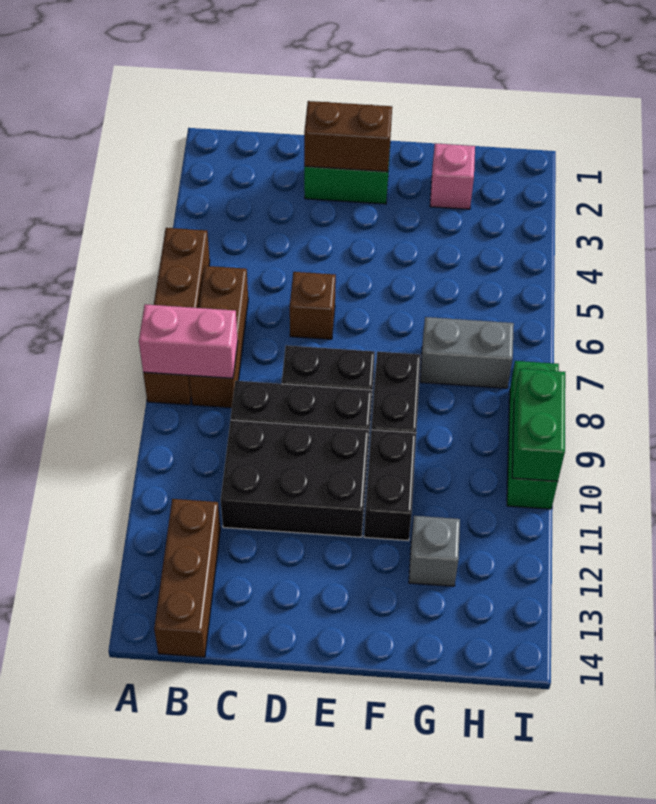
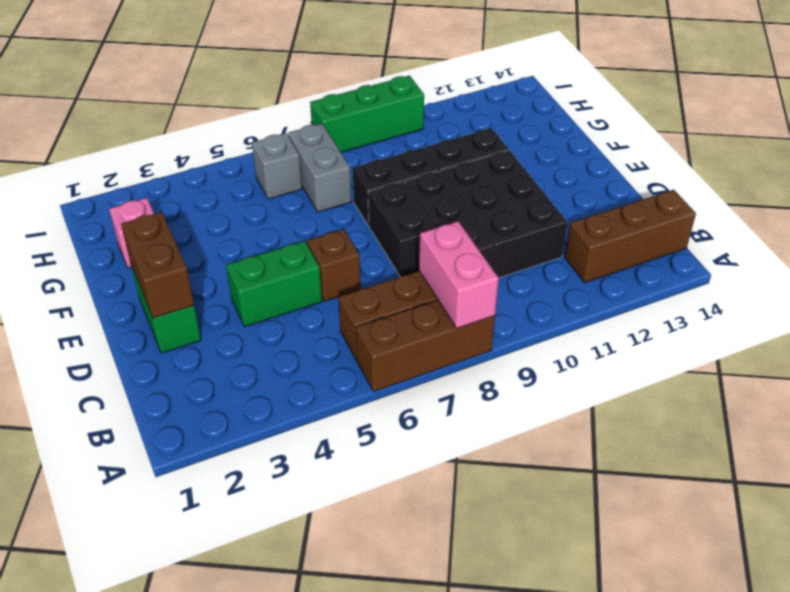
brown brick A5:A8 level 1 -> brown brick A6:A8 level 1
grey brick G12 level 1 -> grey brick H6 level 1
green brick I9:I10 level 2 -> green brick D4:D5 level 1

